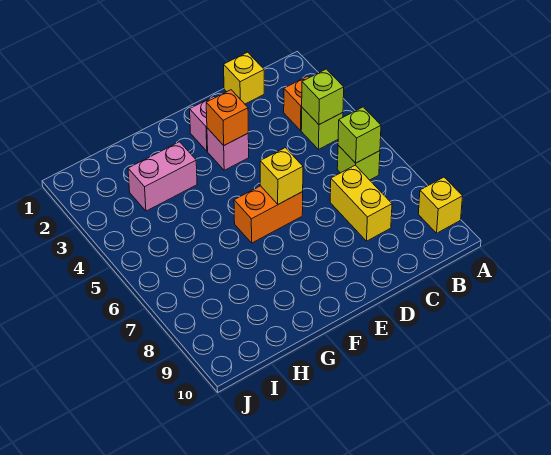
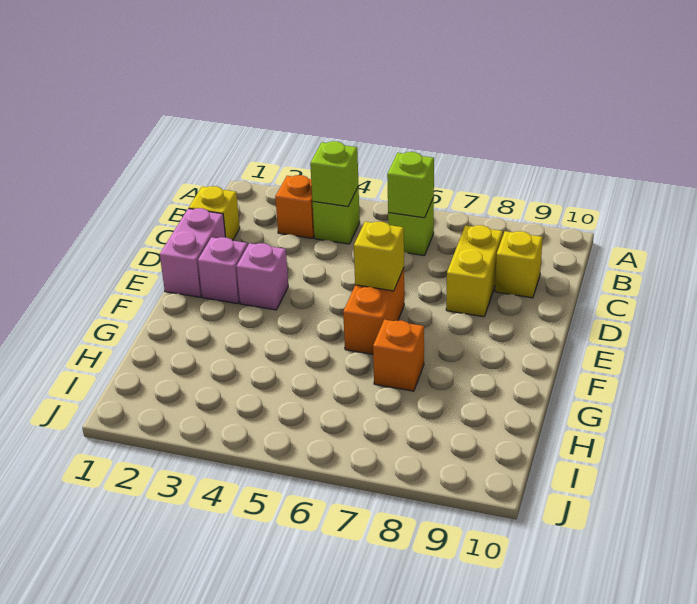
yellow brick A9 level 1 -> yellow brick C9 level 1
yellow brick C7:C8 level 1 -> yellow brick C8:D8 level 1
orange brick E3 level 2 -> orange brick G7 level 1
pink brick G3:H3 level 1 -> pink brick D1:E1 level 1

